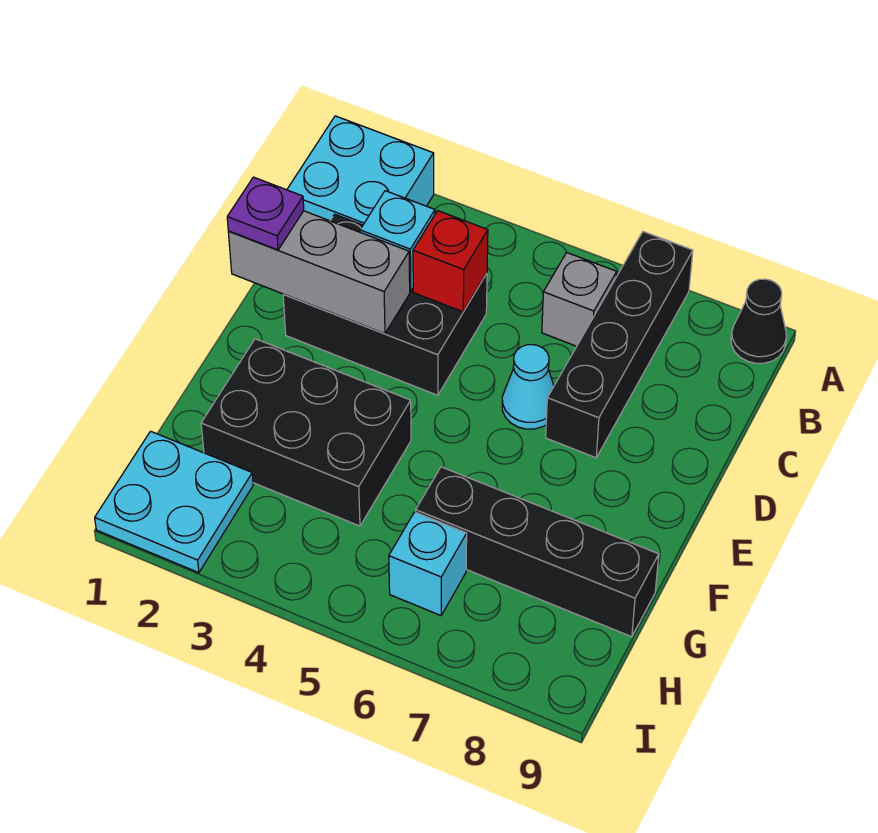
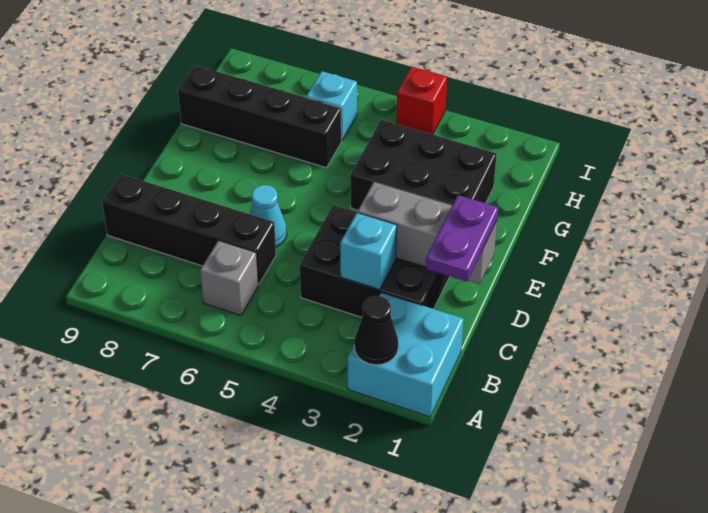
black brick A7:D7 level 1 -> black brick C6:C9 level 1
black cone A9 level 1 -> black cone A2 level 2
red brick C4 level 2 -> red brick I4 level 1
purple plate D1 level 3 -> purple plate C1:D1 level 3
cyan plate H1:I2 level 1 -> none

